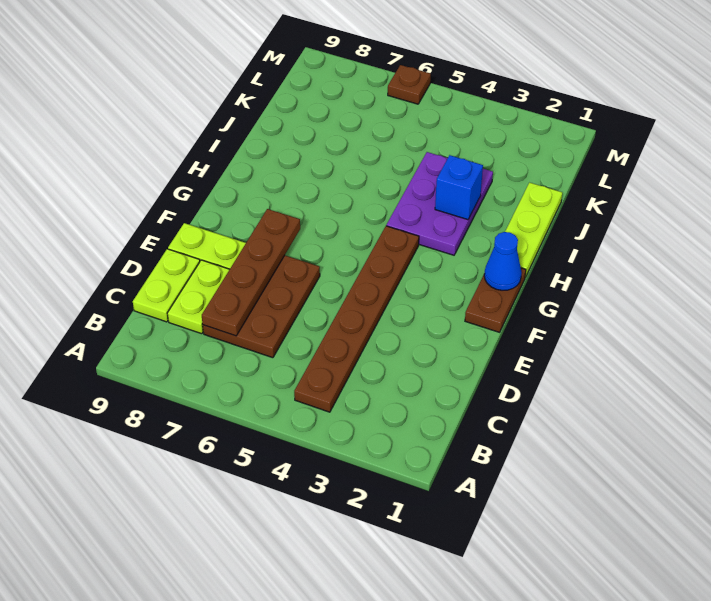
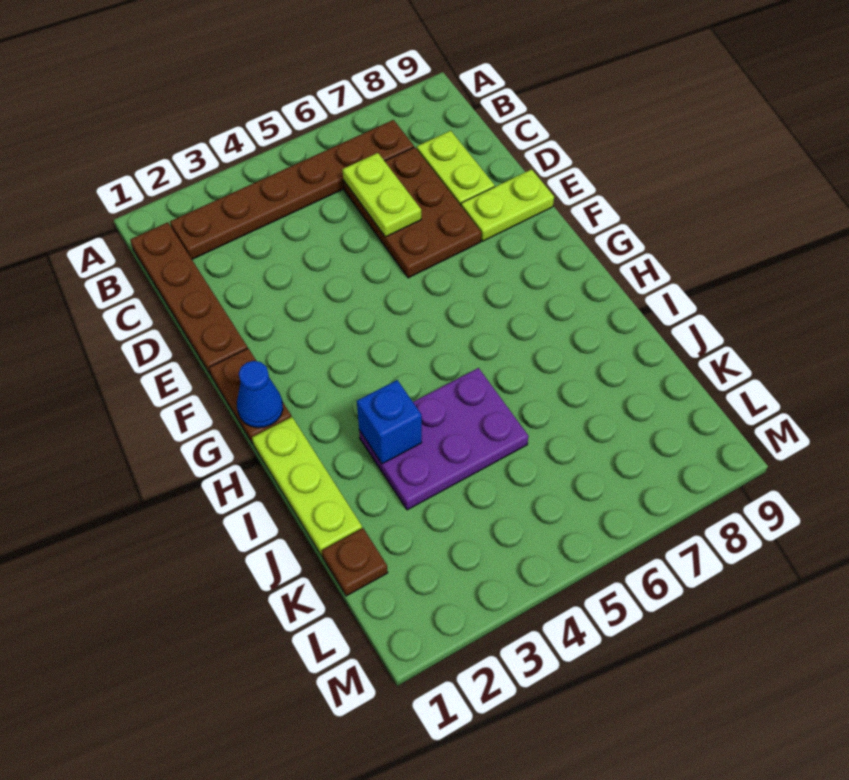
brown plate B4:G4 level 1 -> brown plate B2:B7 level 1
brown plate C7:F7 level 2 -> brown plate B1:E1 level 1
lime plate C9:D9 level 1 -> lime plate C6:D6 level 2
purple plate H3:J4 level 1 -> purple plate I3:J5 level 1
brown plate M6 level 1 -> brown plate K1 level 1

